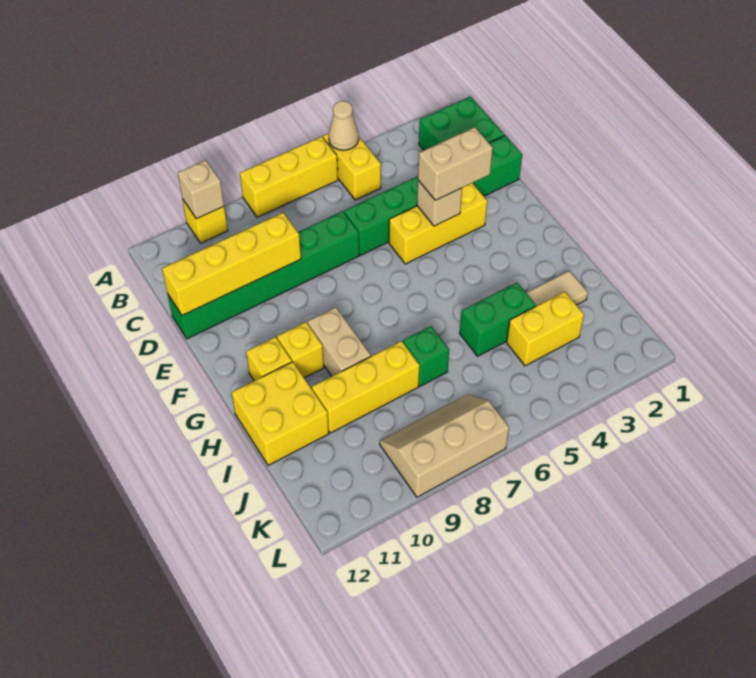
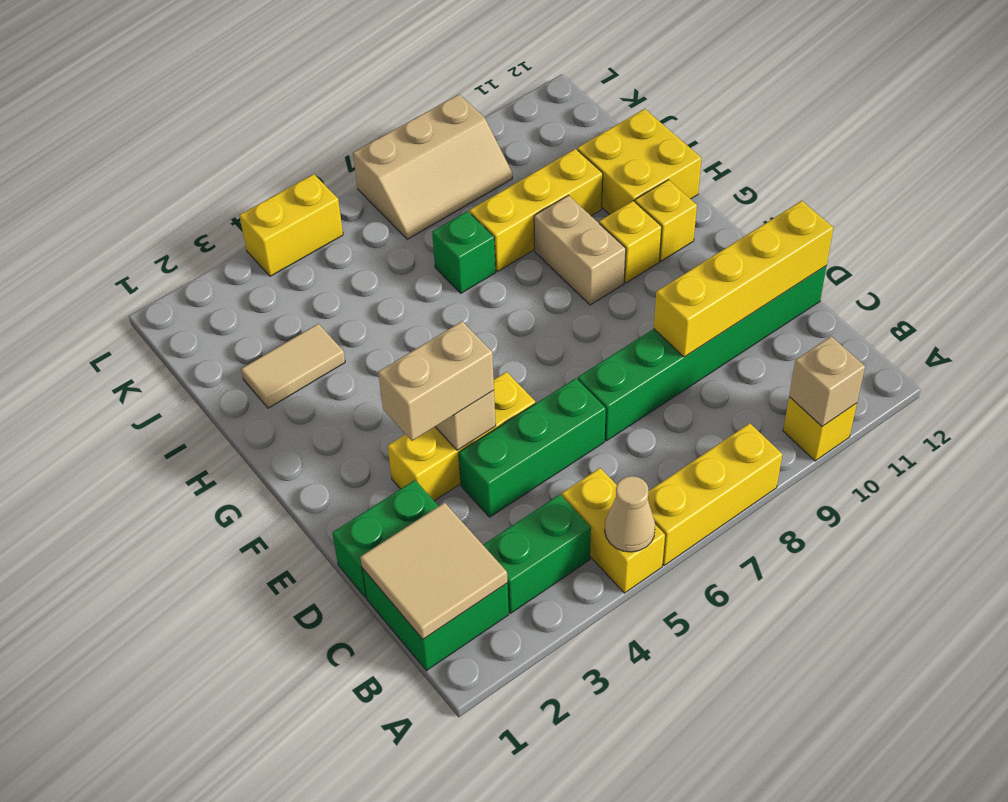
none -> tan tile B1:C2 level 2
green brick I4:I5 level 1 -> green brick B3:B4 level 1
yellow brick J3:J4 level 1 -> yellow brick L4:L5 level 1

